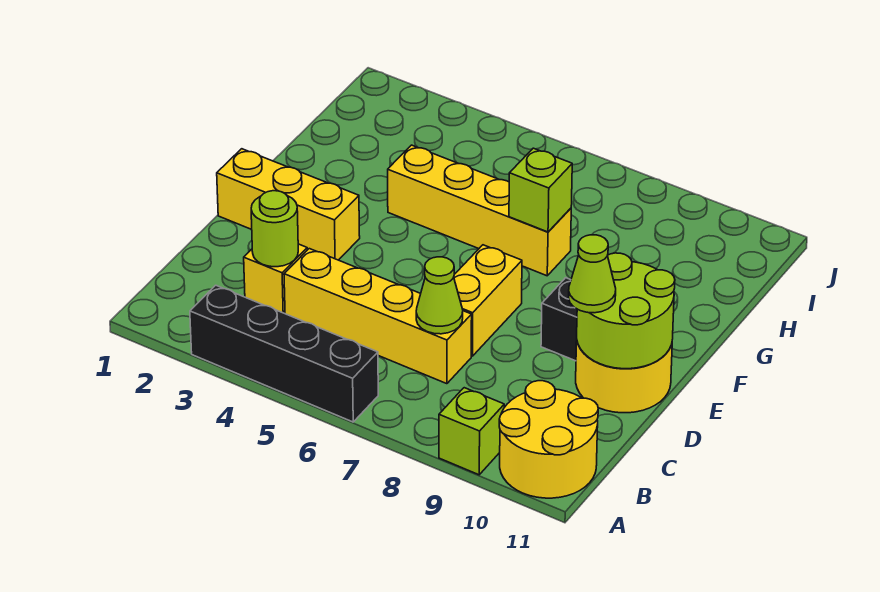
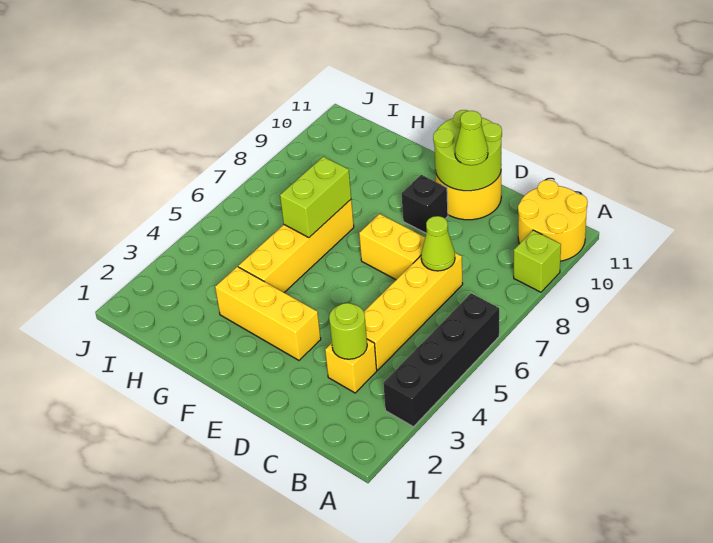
yellow brick E1:E3 level 1 -> yellow brick E3:G3 level 1
lime brick G7 level 2 -> lime brick G6:G7 level 2

